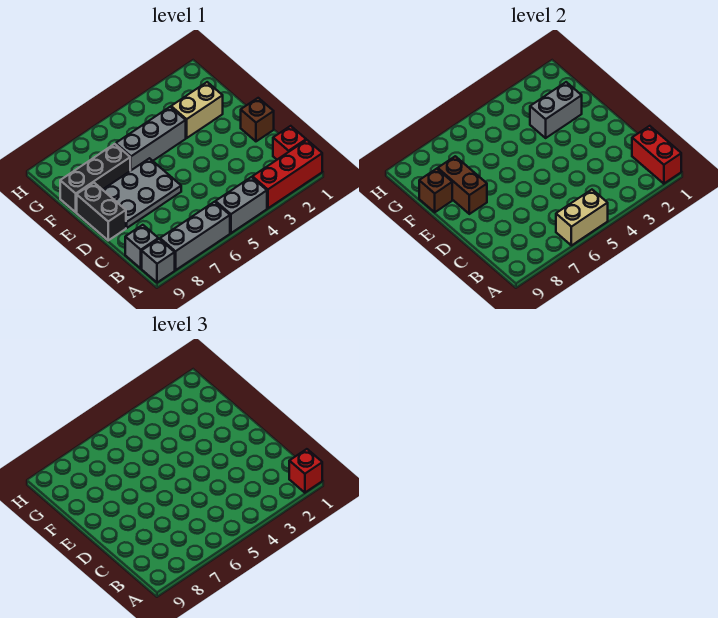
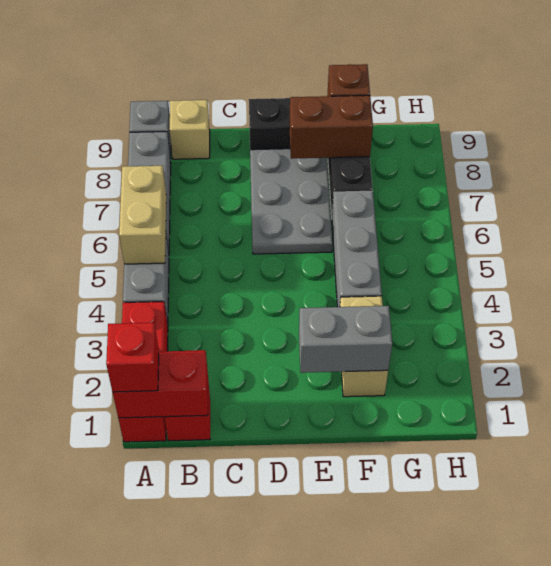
grey brick B9 level 1 -> tan brick B9 level 1
brown brick D1 level 1 -> none
grey brick F2:F3 level 2 -> grey brick E2:F2 level 2

